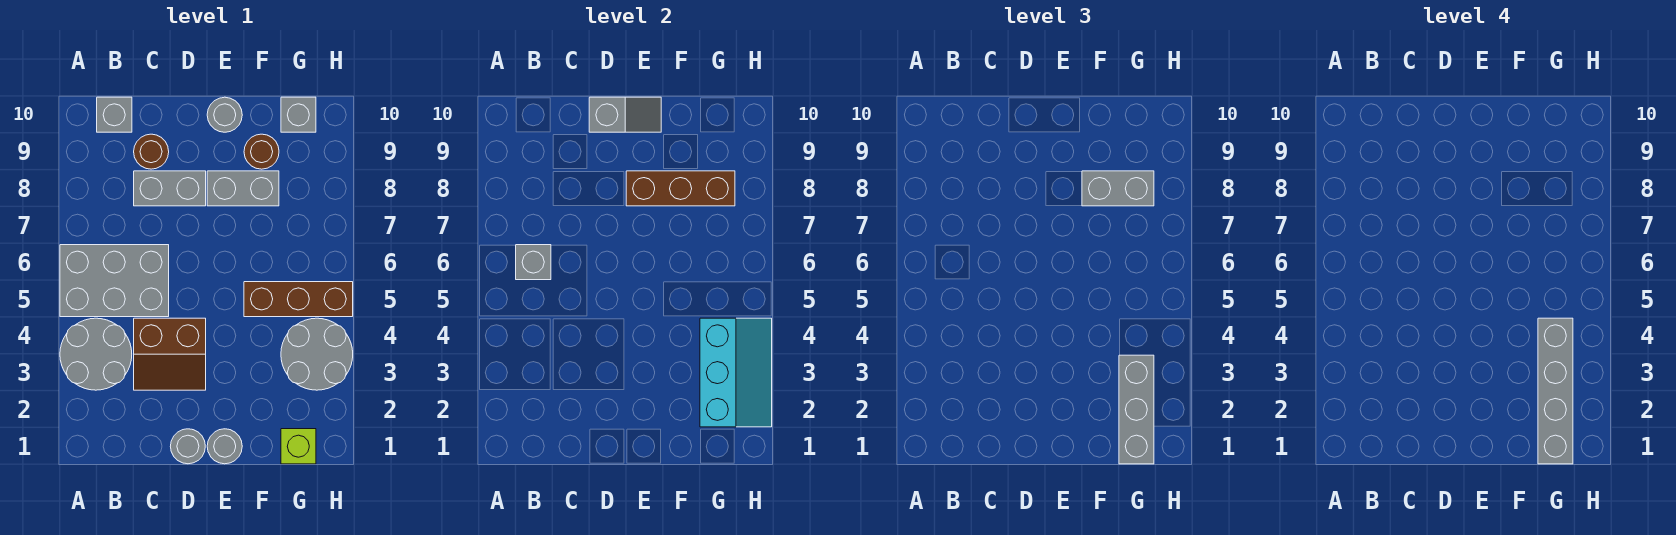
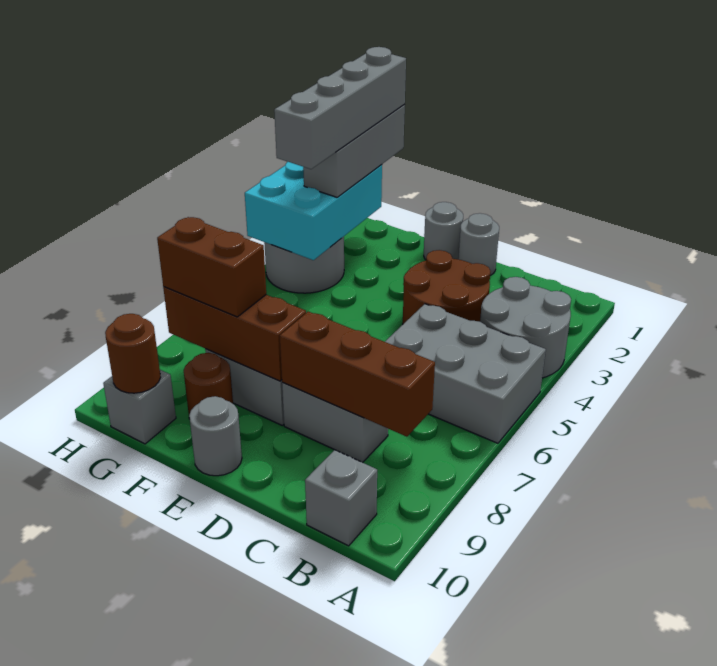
grey brick B6 level 2 -> none
brown slope C3:D4 level 1 top 4 -> brown round brick C3:D4 level 1
brown round brick C9 level 1 -> brown round brick G10 level 2
grey slope D10:E10 level 2 top D -> none
brown brick F5:H5 level 1 -> brown brick B8:D8 level 2
grey brick F8:G8 level 3 -> brown brick F8:G8 level 3
lime brick G1 level 1 -> none
cyan slope G2:H4 level 2 top G -> cyan brick G2:H4 level 2

